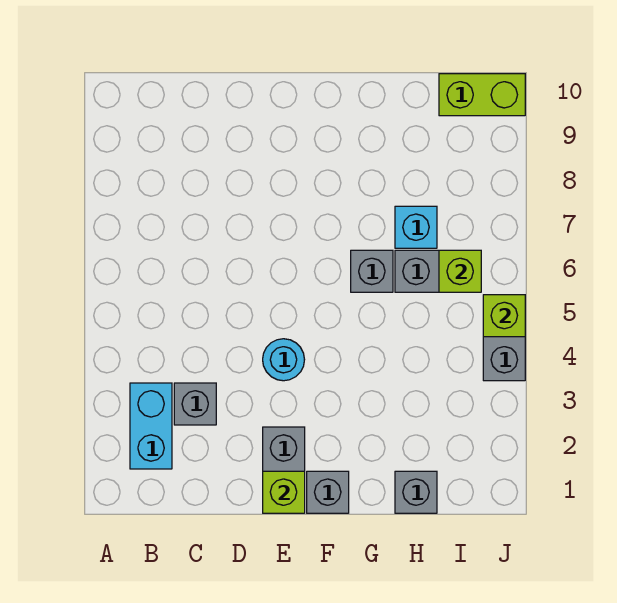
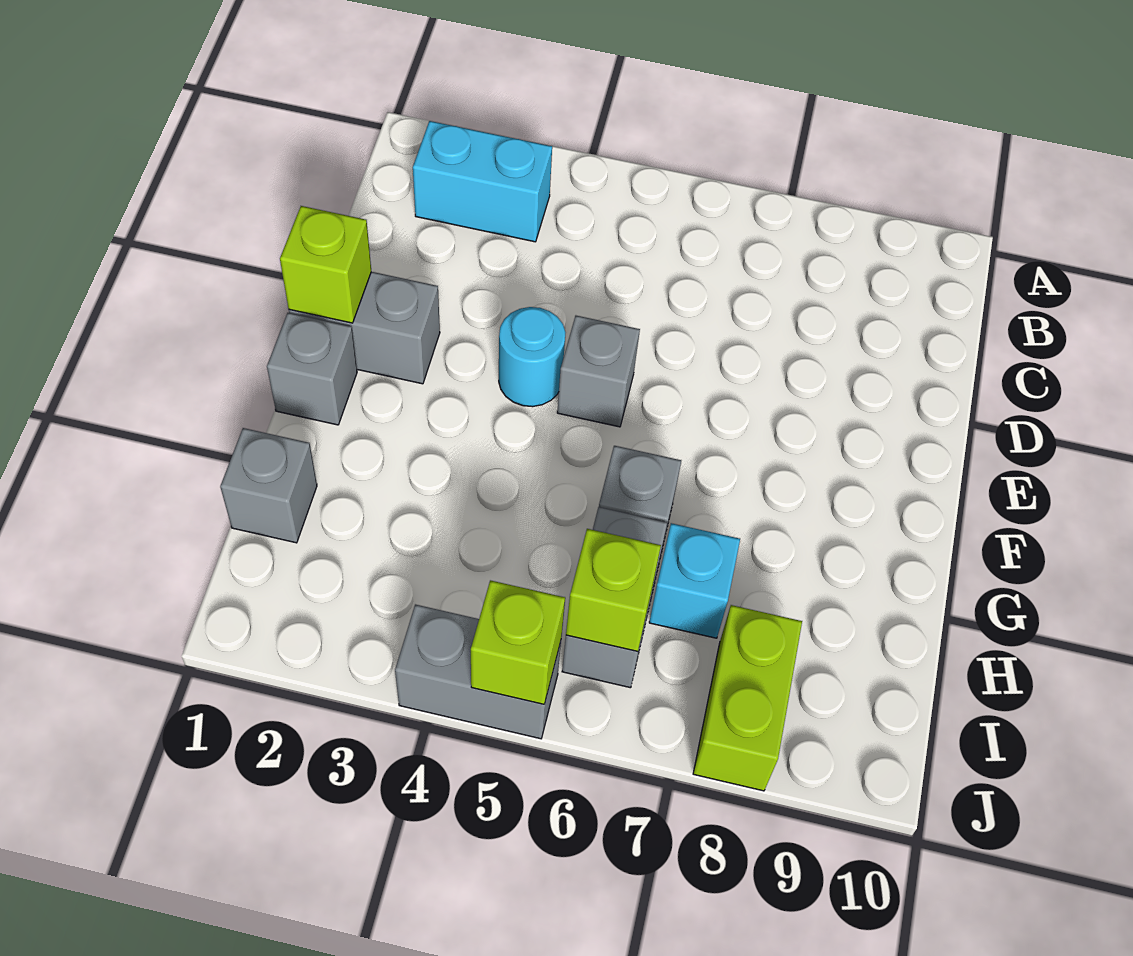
grey brick C3 level 1 -> grey brick E5 level 1
lime brick I10:J10 level 1 -> lime brick I8:J8 level 1

